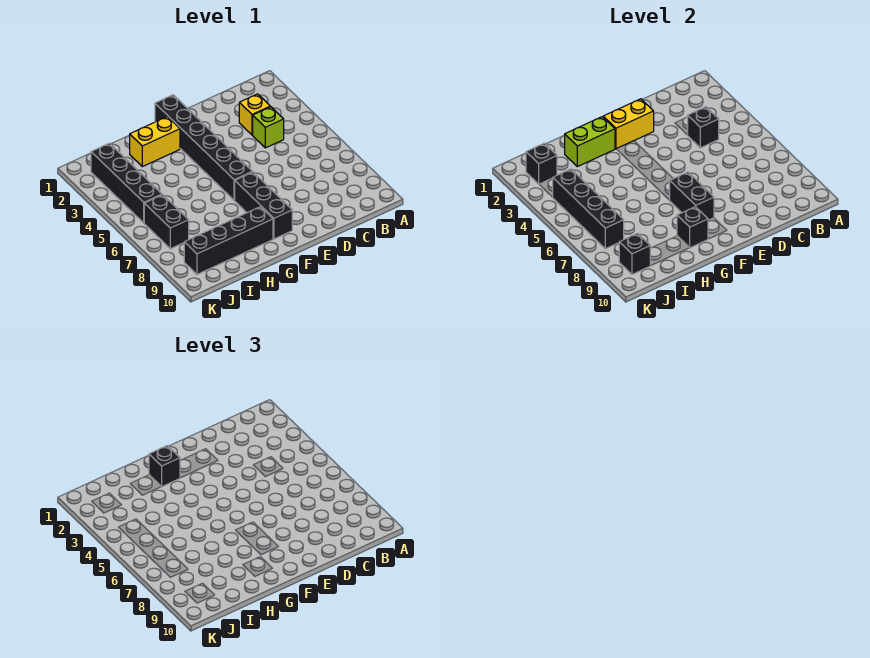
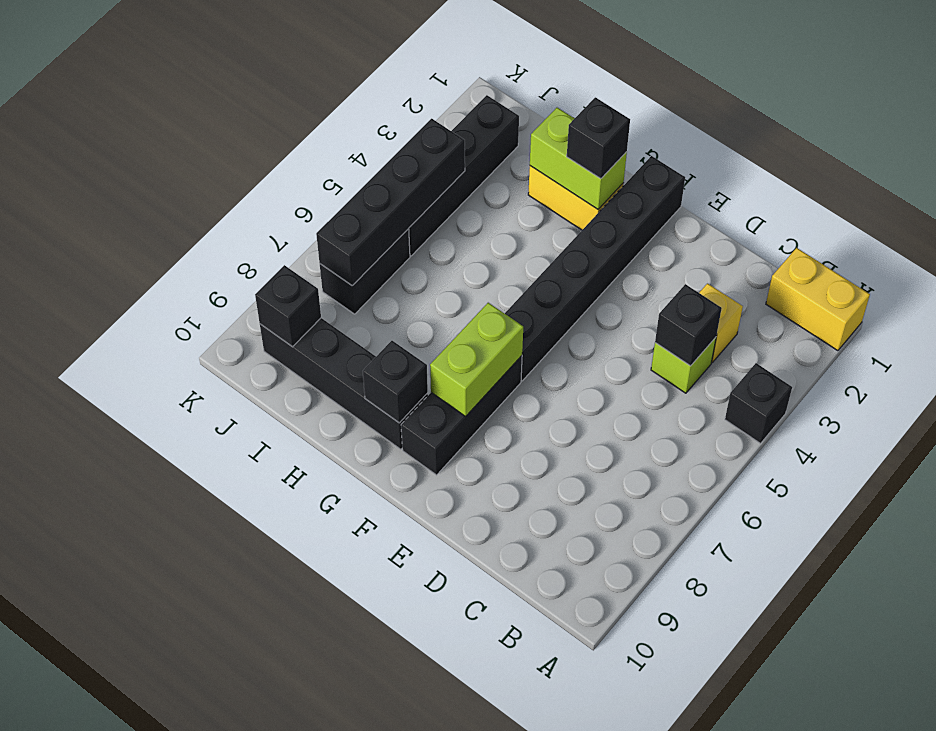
yellow brick E2:F2 level 2 -> yellow brick A1:B1 level 1
black brick F7:F8 level 2 -> lime brick F7:F8 level 2
black brick J2 level 2 -> black brick A4 level 1

